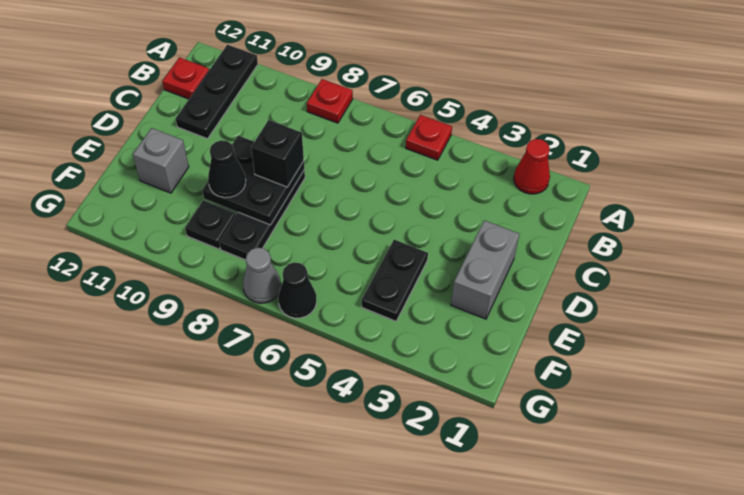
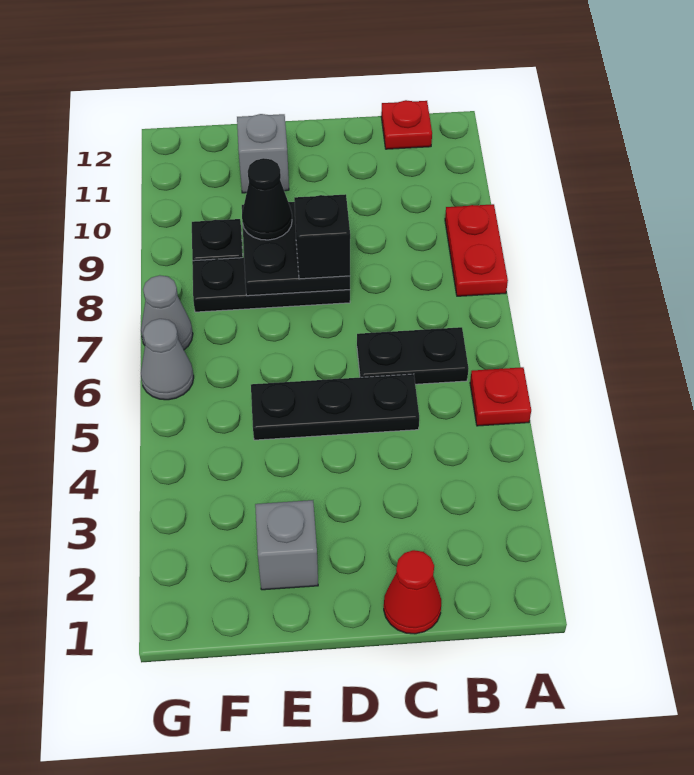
red cone A2 level 1 -> red cone C1 level 1
red plate A8 level 1 -> red plate A8:A9 level 1
black plate A11:C11 level 1 -> black plate C5:E5 level 1
grey brick D2:E2 level 1 -> grey brick E2 level 1
black plate E4:F4 level 1 -> black plate B6:C6 level 1
black cone G6 level 1 -> grey cone G6 level 1

